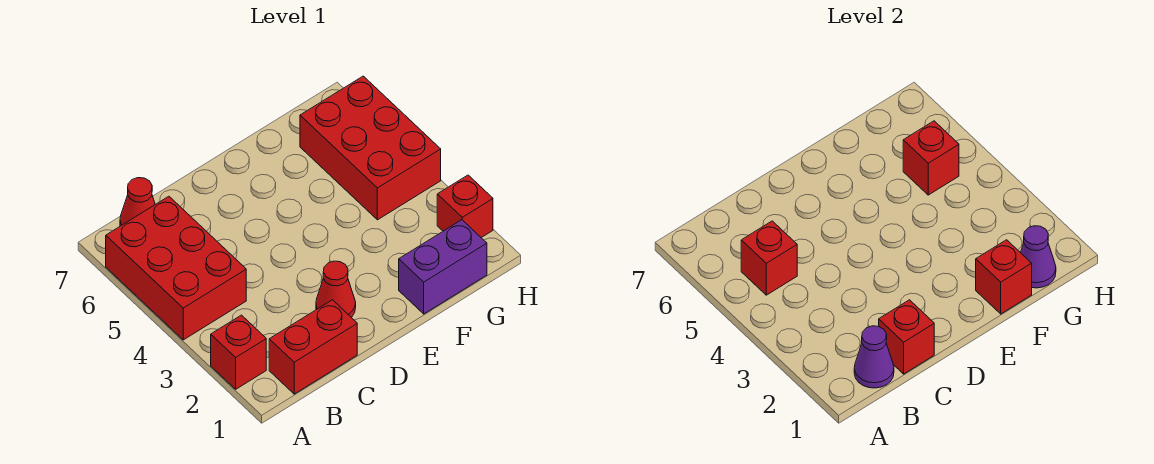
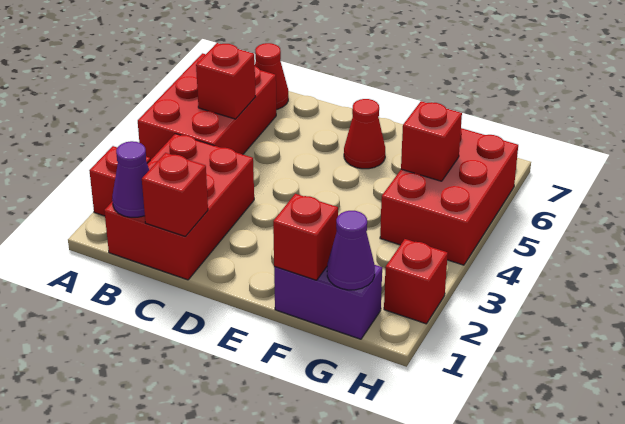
red brick B1:C1 level 1 -> red brick B1:C3 level 1
red cone D2 level 1 -> red cone E6 level 1

